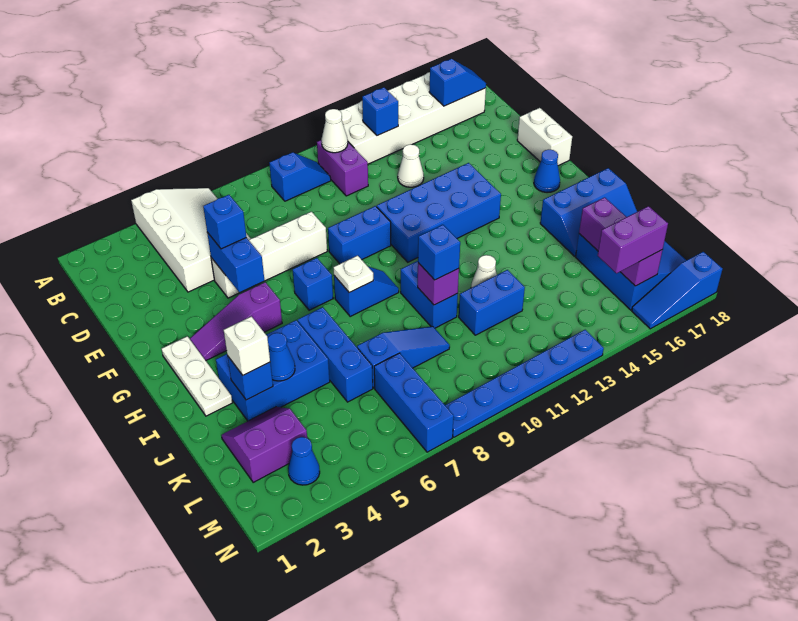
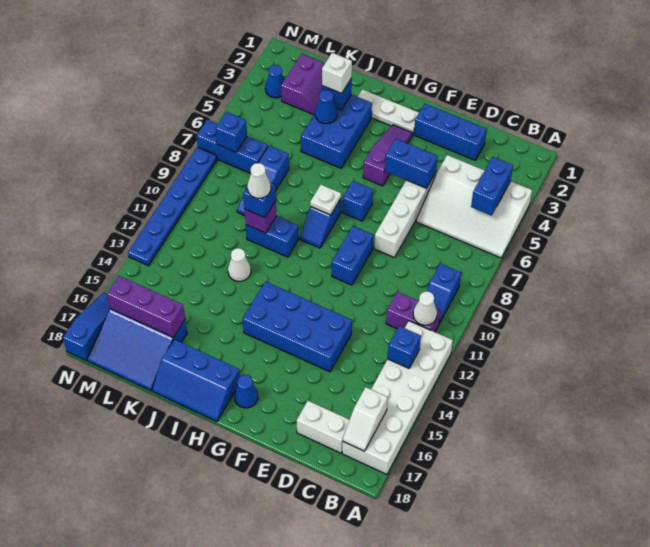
blue slope B16:B17 level 2 top 16 -> white slope B16:B17 level 2 top 16
white cone D13 level 1 -> white cone J10 level 4
blue brick E5 level 3 -> blue brick M7 level 2
white brick E18:F18 level 1 -> white brick C17:D17 level 1
blue brick F11:G14 level 1 -> blue brick E13:H14 level 1
blue brick I6:K6 level 1 -> blue brick D2:F2 level 1
blue slope I16:J18 level 1 top I -> blue slope H17:J18 level 1 top 17
blue brick K11:K12 level 1 -> blue brick B4:B5 level 2
purple brick M15:M16 level 3 -> none

